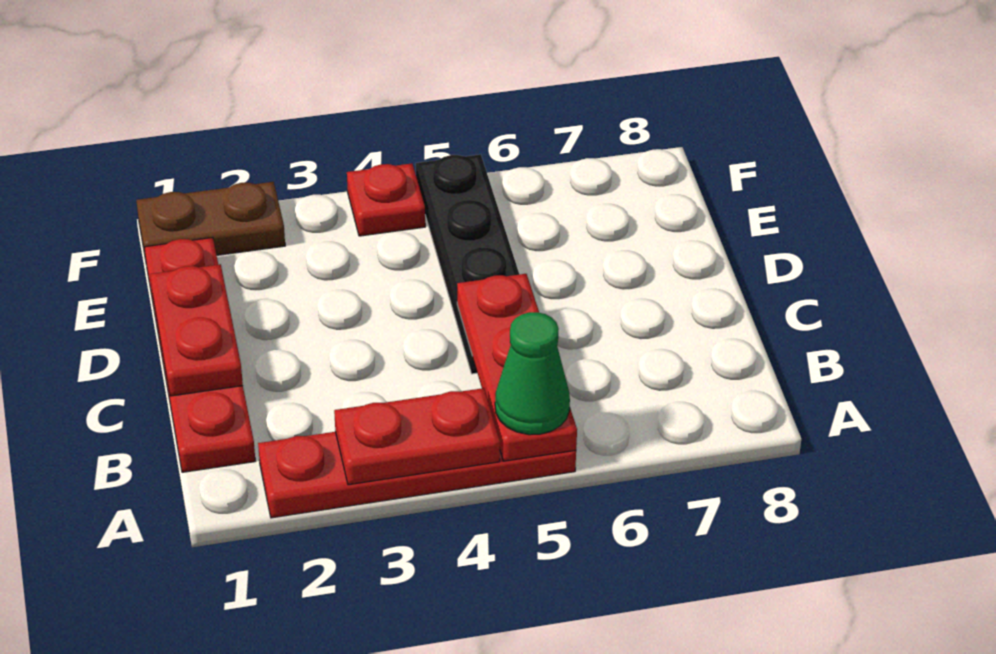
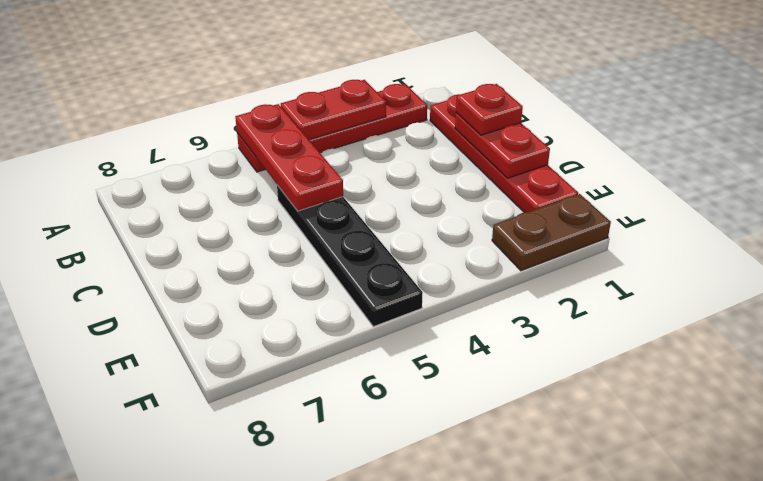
green cone A5 level 3 -> none
red plate F4 level 1 -> red plate C1 level 3

